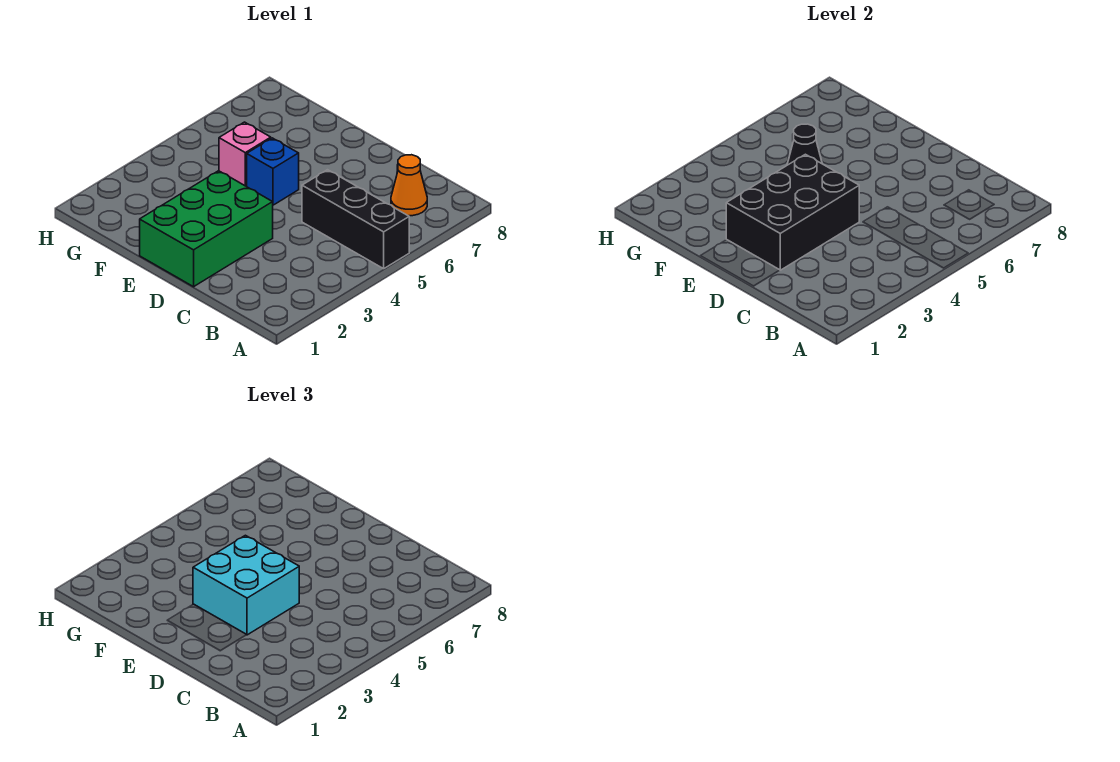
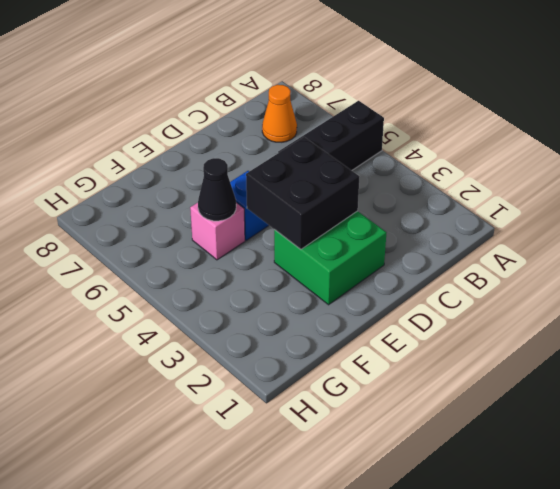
green brick D1:E3 level 1 -> green brick D2:E3 level 1
black brick D2:E4 level 2 -> black brick D3:E4 level 2
cyan brick D3:E4 level 3 -> none

